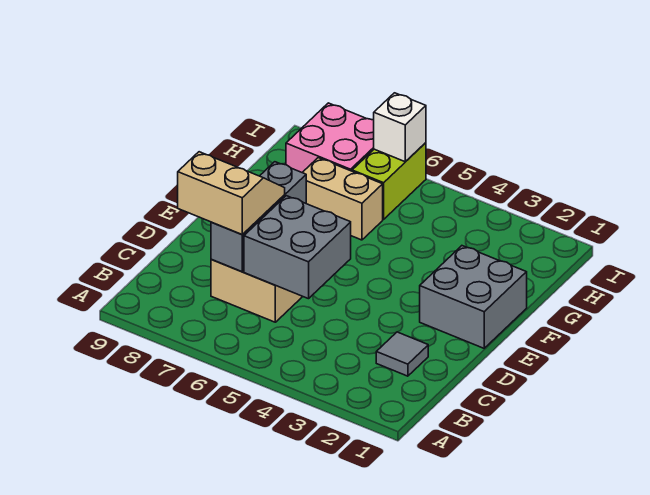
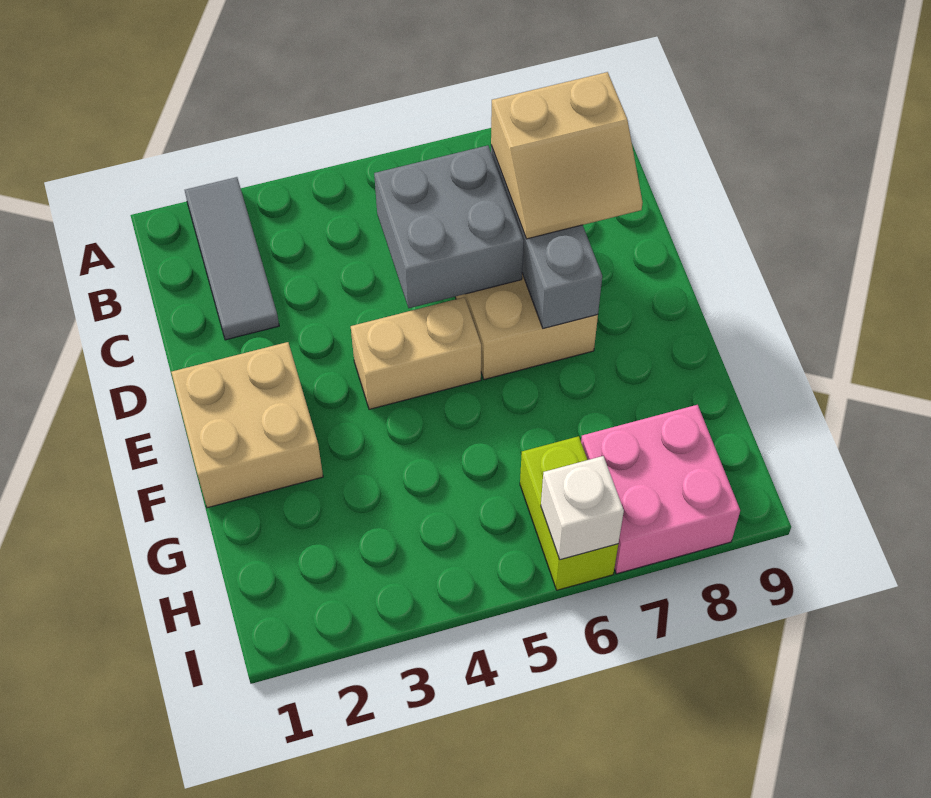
grey tile C2 level 1 -> grey tile A2:C2 level 1
grey brick E1:F2 level 1 -> tan brick E1:F2 level 1
tan brick G6:G7 level 1 -> tan brick E4:E5 level 1

